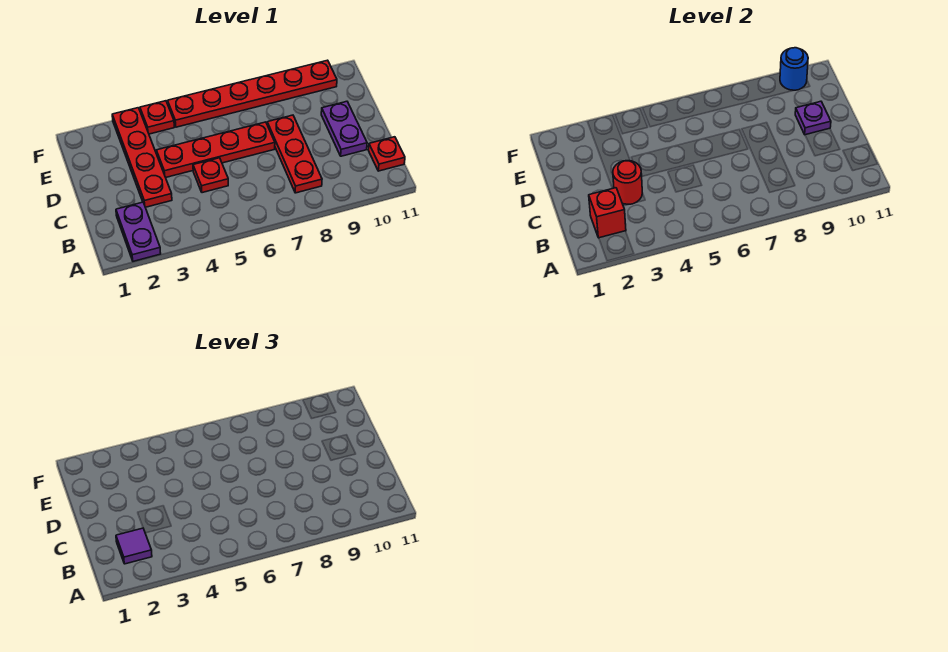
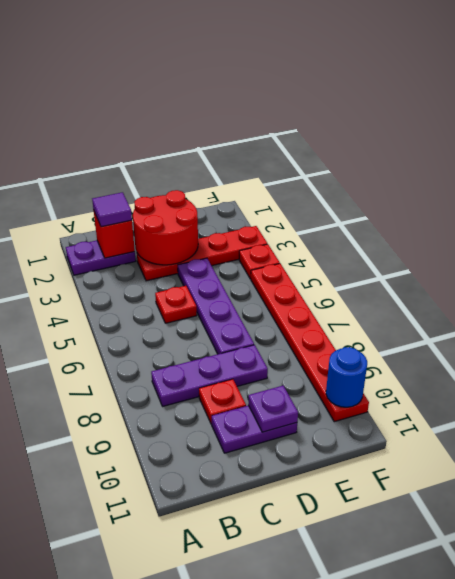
red plate B8:D8 level 1 -> purple plate B8:D8 level 1
red plate B11 level 1 -> red plate C9 level 1
red round brick C3 level 2 -> red round brick C2:D3 level 2
red plate D4:D7 level 1 -> purple plate D4:D7 level 1

